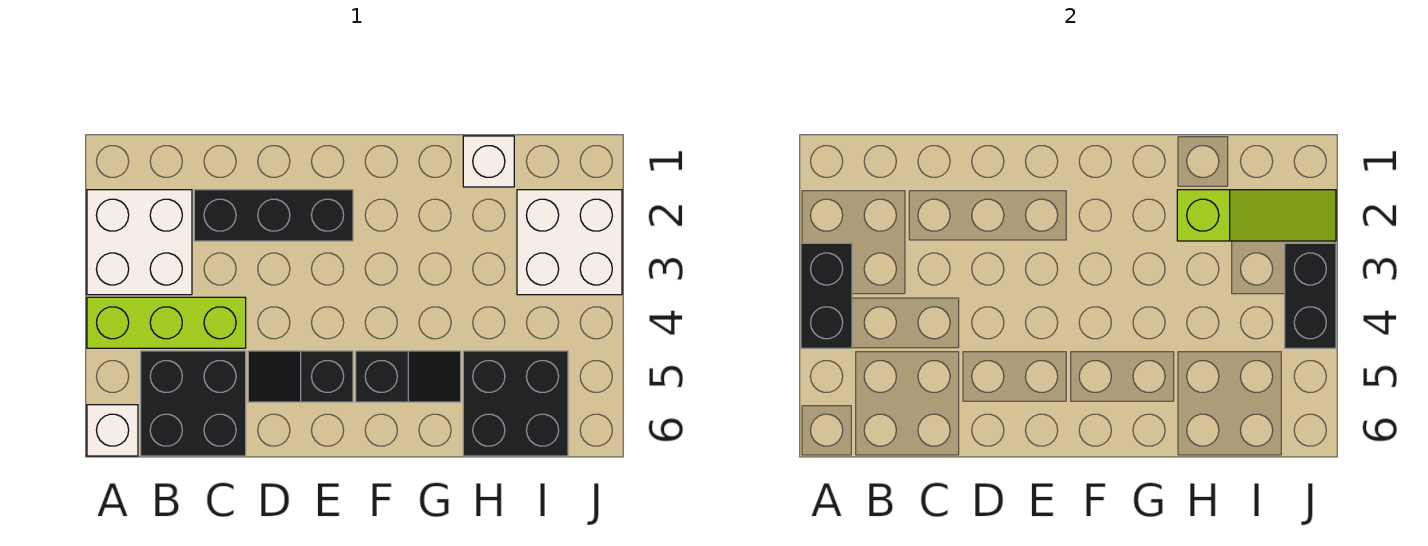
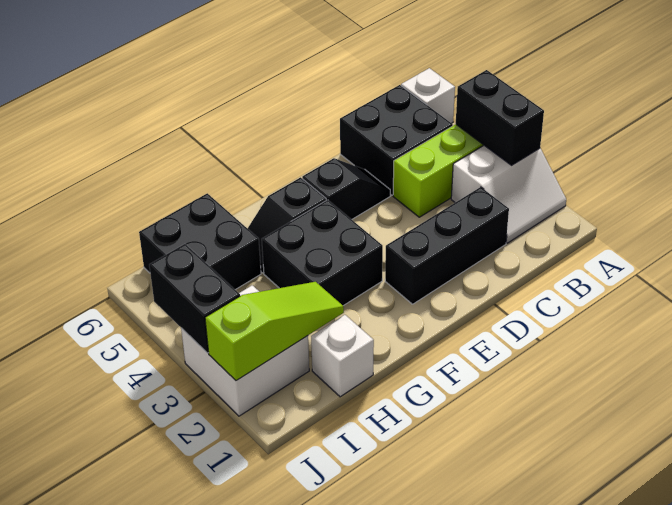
white brick A2:B3 level 1 -> white slope A2:B3 level 1 top 3
none -> black brick F3:G4 level 1
lime slope H2:J2 level 2 top H -> lime slope H2:J2 level 2 top J

